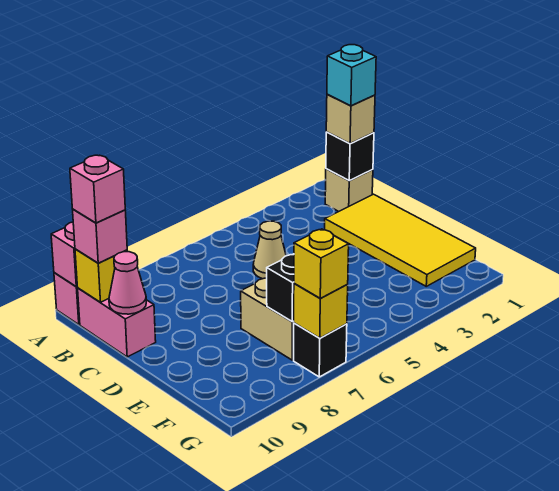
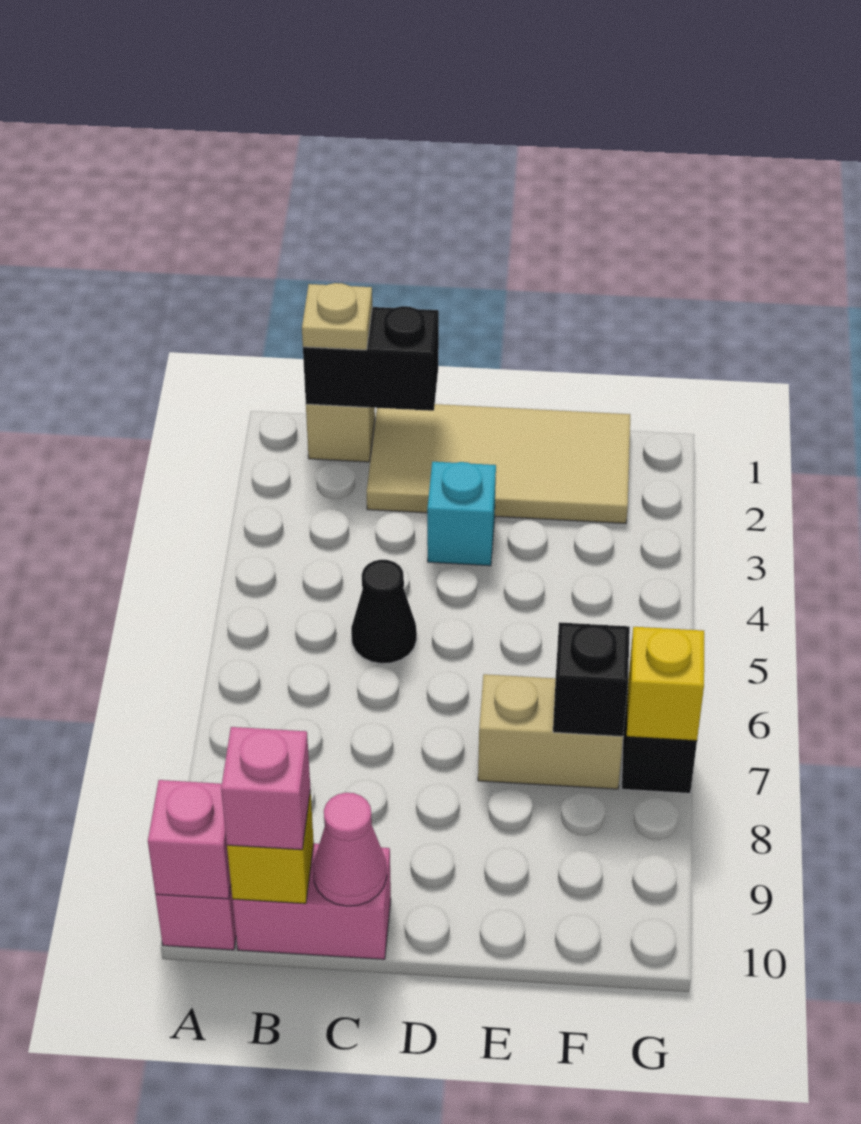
black brick B1 level 2 -> black brick B1:C1 level 2
tan brick B1 level 3 -> tan plate B1 level 3
cyan brick B1 level 4 -> cyan brick D3 level 1
pink brick B10 level 4 -> none
yellow tile C1:F2 level 1 -> tan tile C1:F2 level 1
tan cone C5 level 1 -> black cone C5 level 1
yellow brick G7 level 3 -> none

